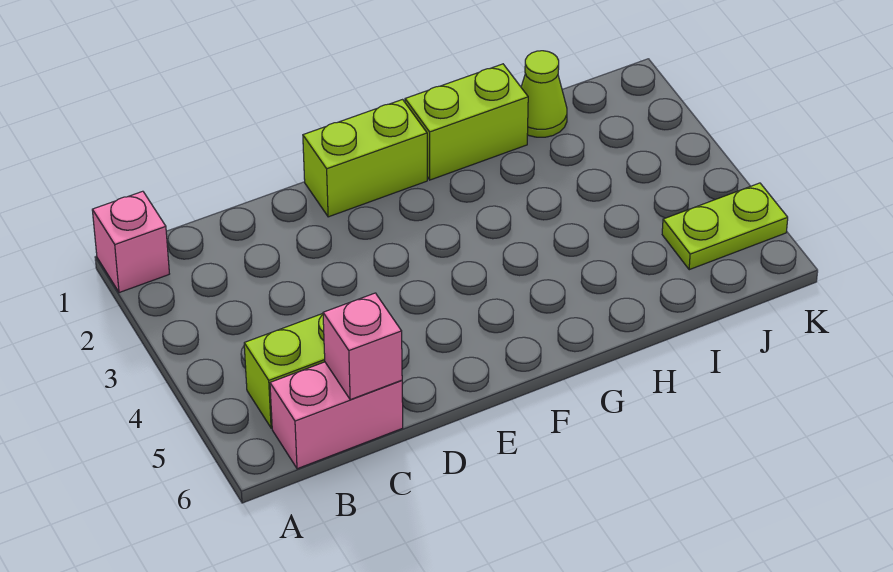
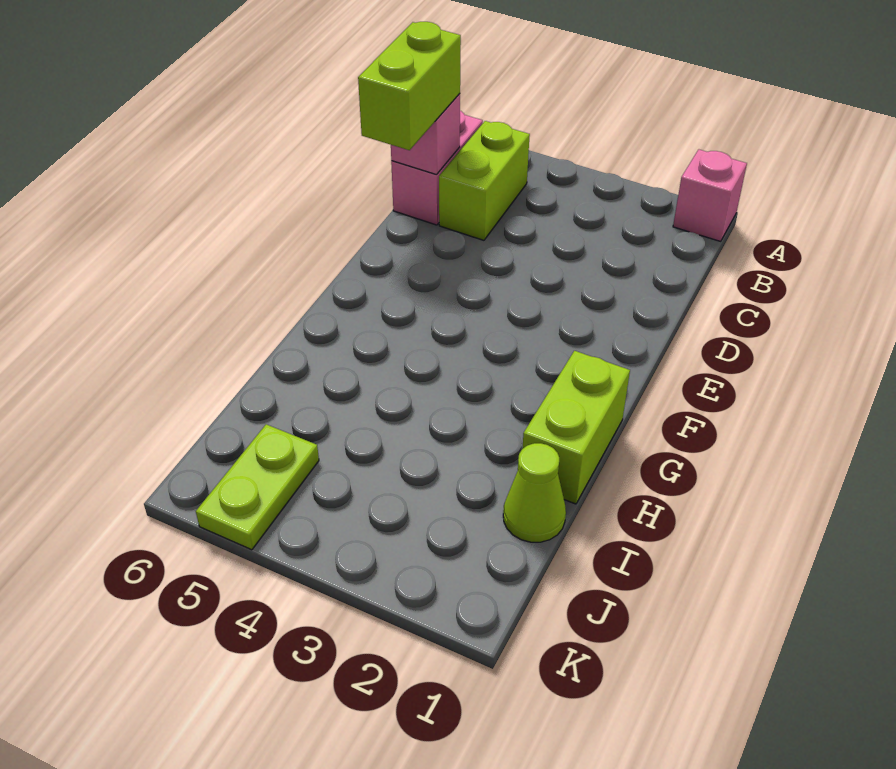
lime brick E1:F1 level 1 -> lime brick C6:D6 level 3

